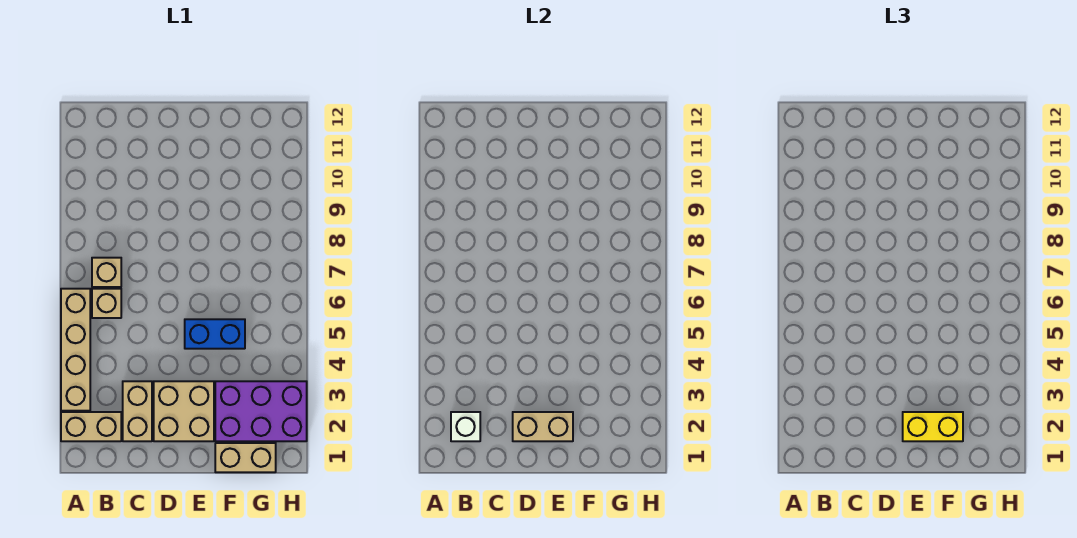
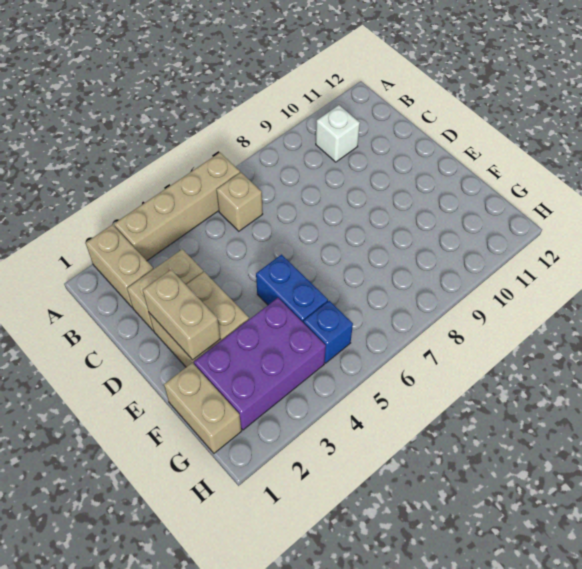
white brick B2 level 2 -> white brick B10 level 1
tan brick B7 level 1 -> none
yellow brick E2:F2 level 3 -> none
purple brick F2:H3 level 1 -> purple brick F2:G4 level 1
none -> blue brick G5 level 1

